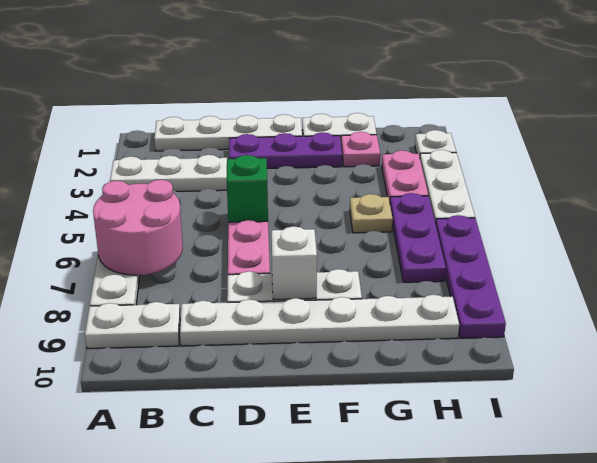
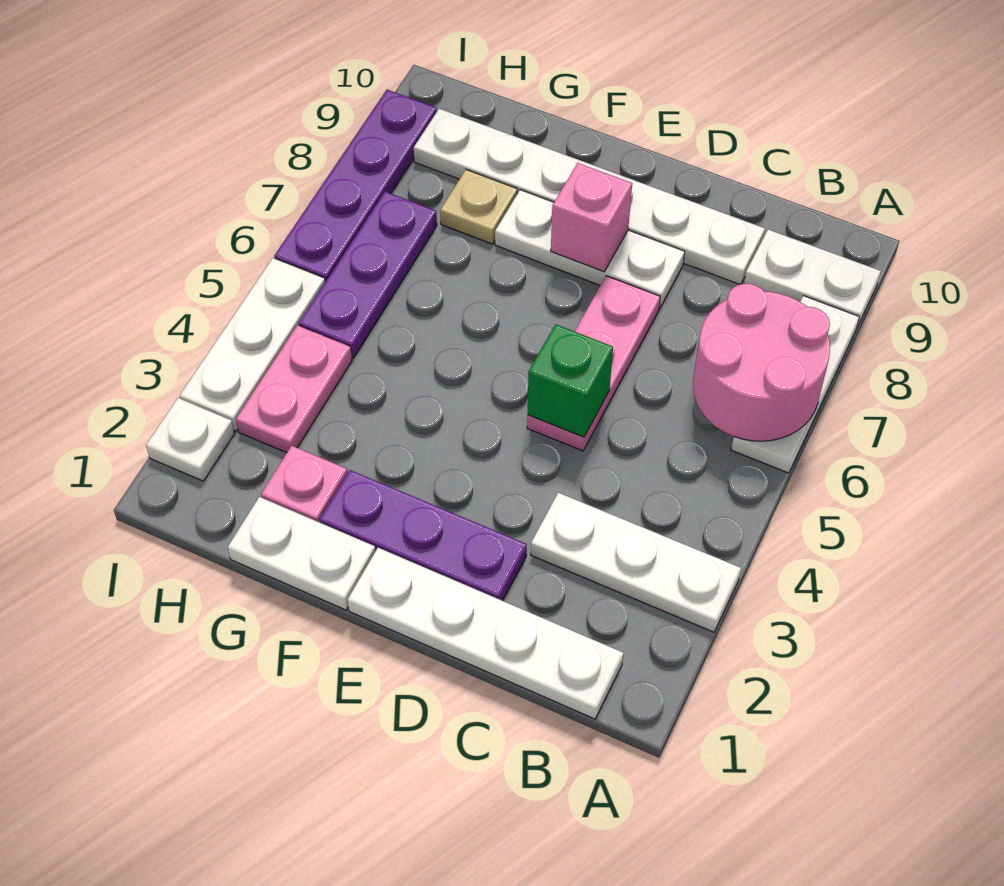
white brick E8 level 2 -> pink brick E8 level 2
tan plate G5 level 1 -> tan plate G8 level 1

